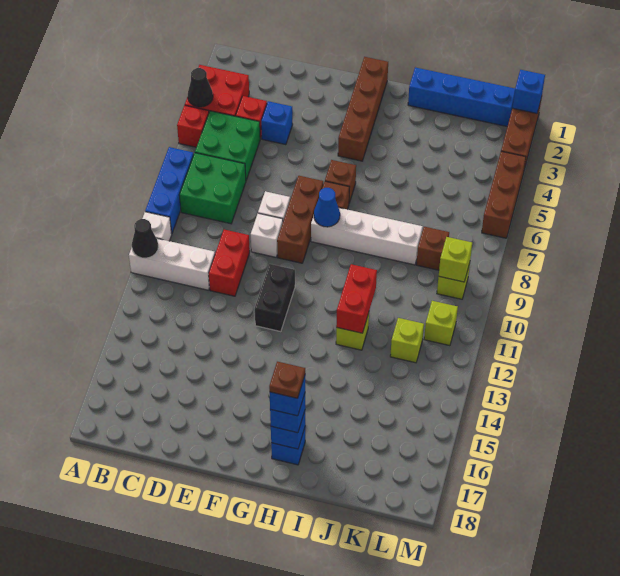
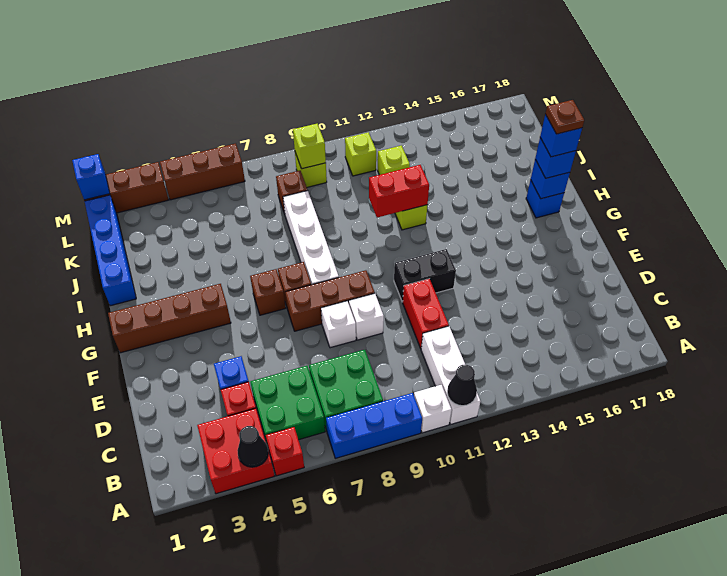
red brick D10:D11 level 1 -> red brick D11:E11 level 1
blue cone G8 level 2 -> none

